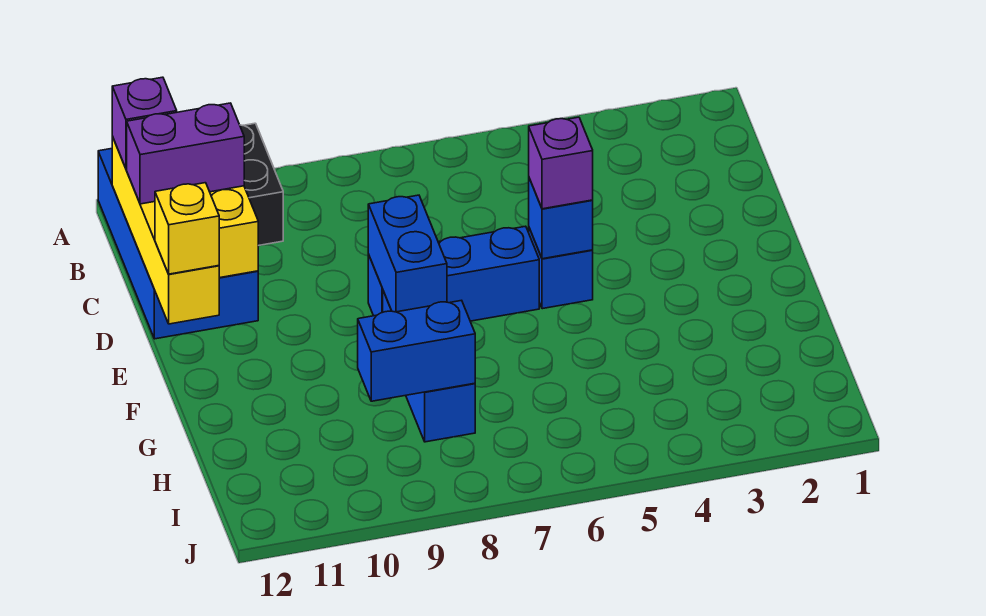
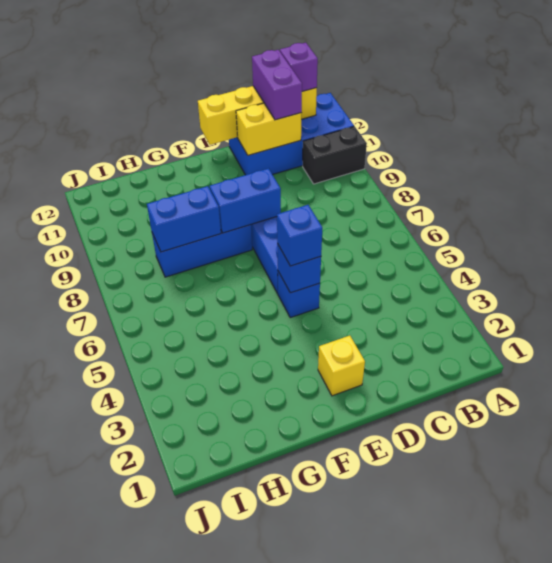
purple brick E5 level 3 -> blue brick E5 level 3
yellow brick E12 level 3 -> yellow brick E2 level 1
blue brick H8:H9 level 2 -> blue brick G8:H8 level 2

